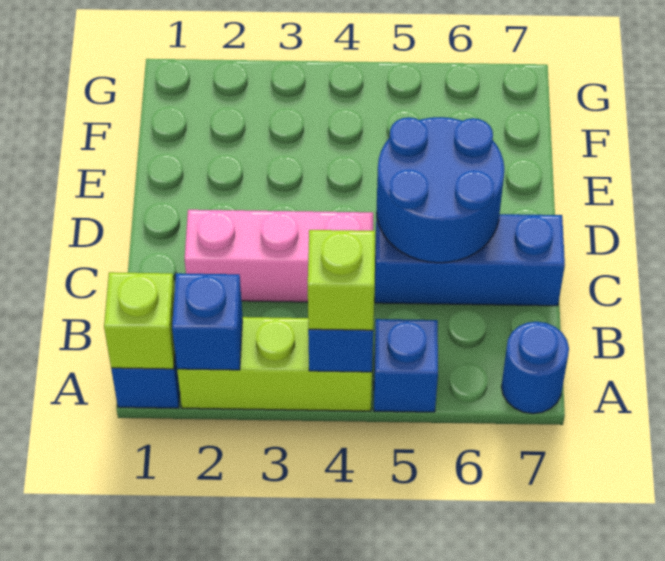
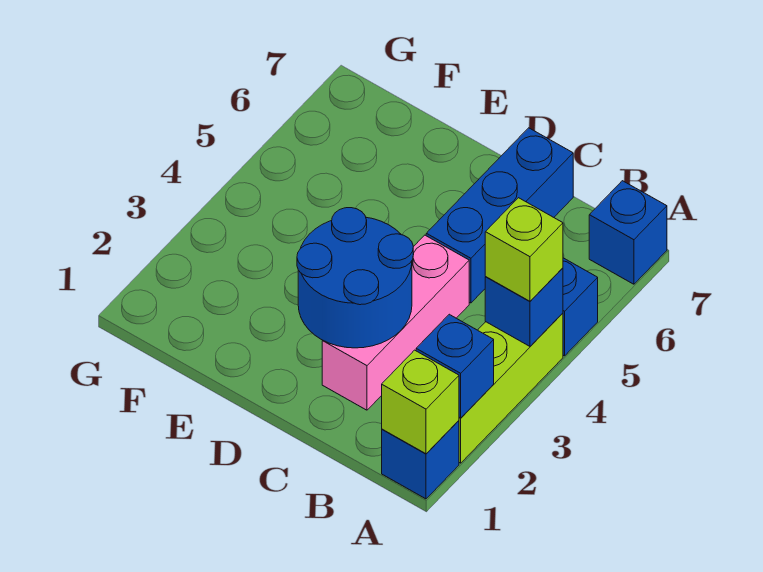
blue round brick A7 level 1 -> blue brick A7 level 1
blue round brick C5:D6 level 2 -> blue round brick C2:D3 level 2

